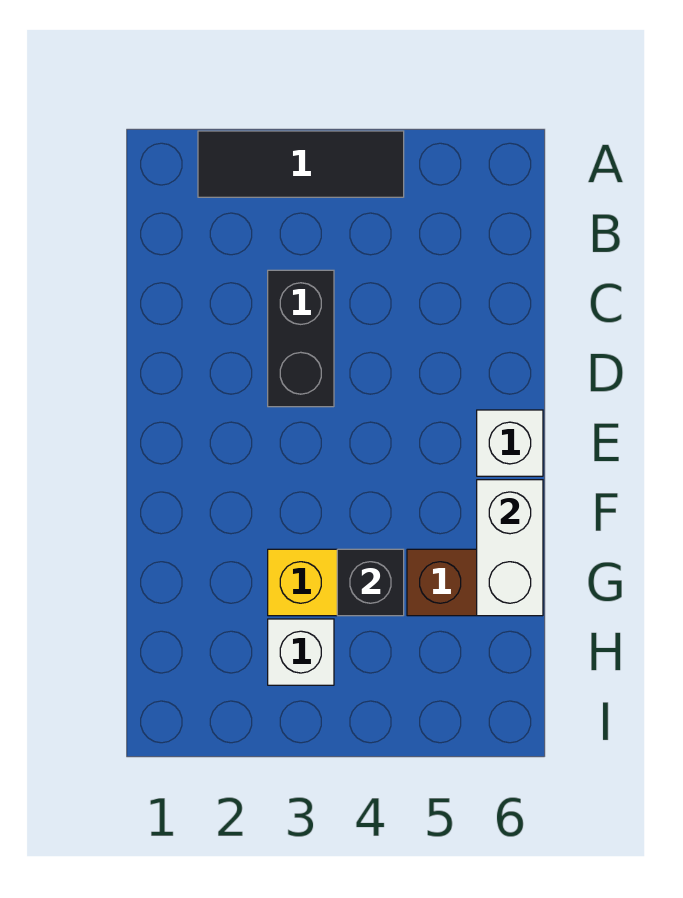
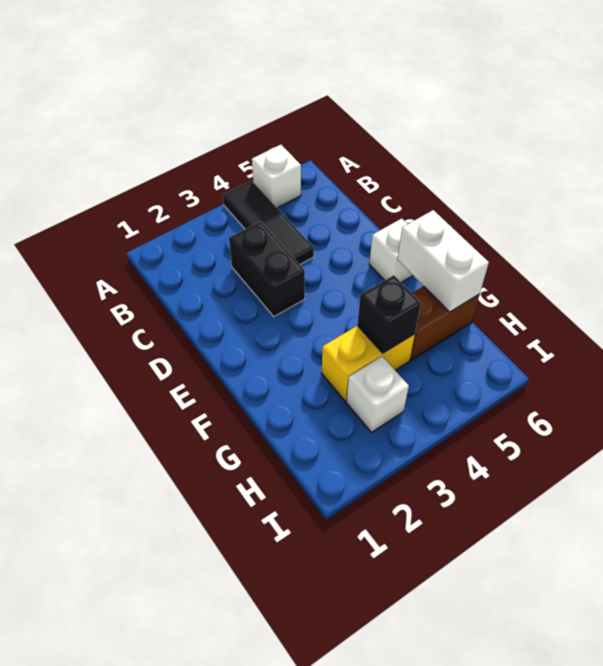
black tile A2:A4 level 1 -> black tile A4:C4 level 1
none -> white brick A5 level 1

